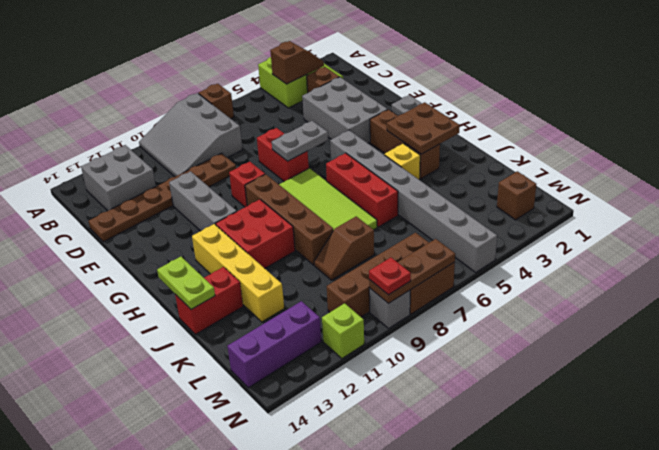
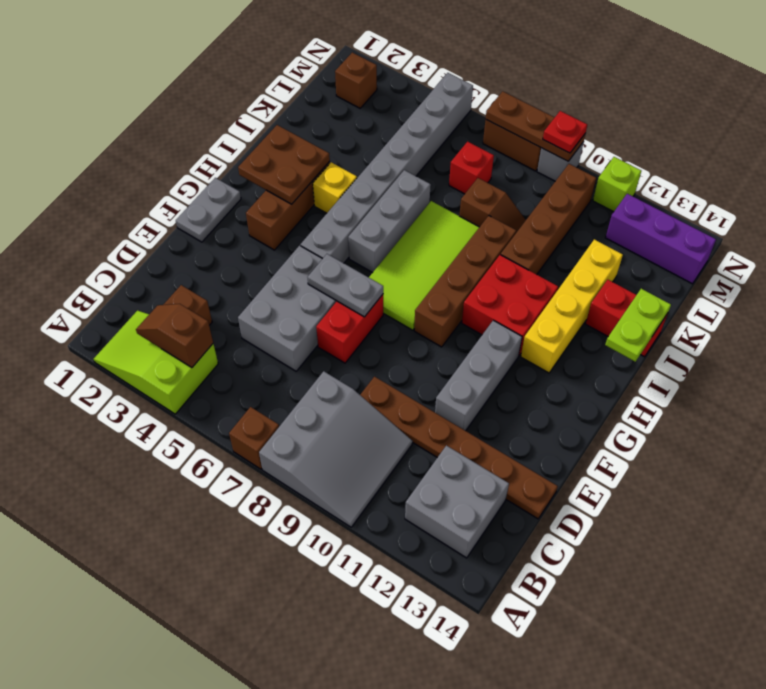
grey brick D3:F4 level 1 -> grey brick D5:F6 level 1
red brick F9 level 1 -> red brick L7 level 1
red brick H6:J6 level 1 -> grey brick H6:J6 level 1
brown brick M7:M10 level 1 -> brown brick J10:M10 level 1

